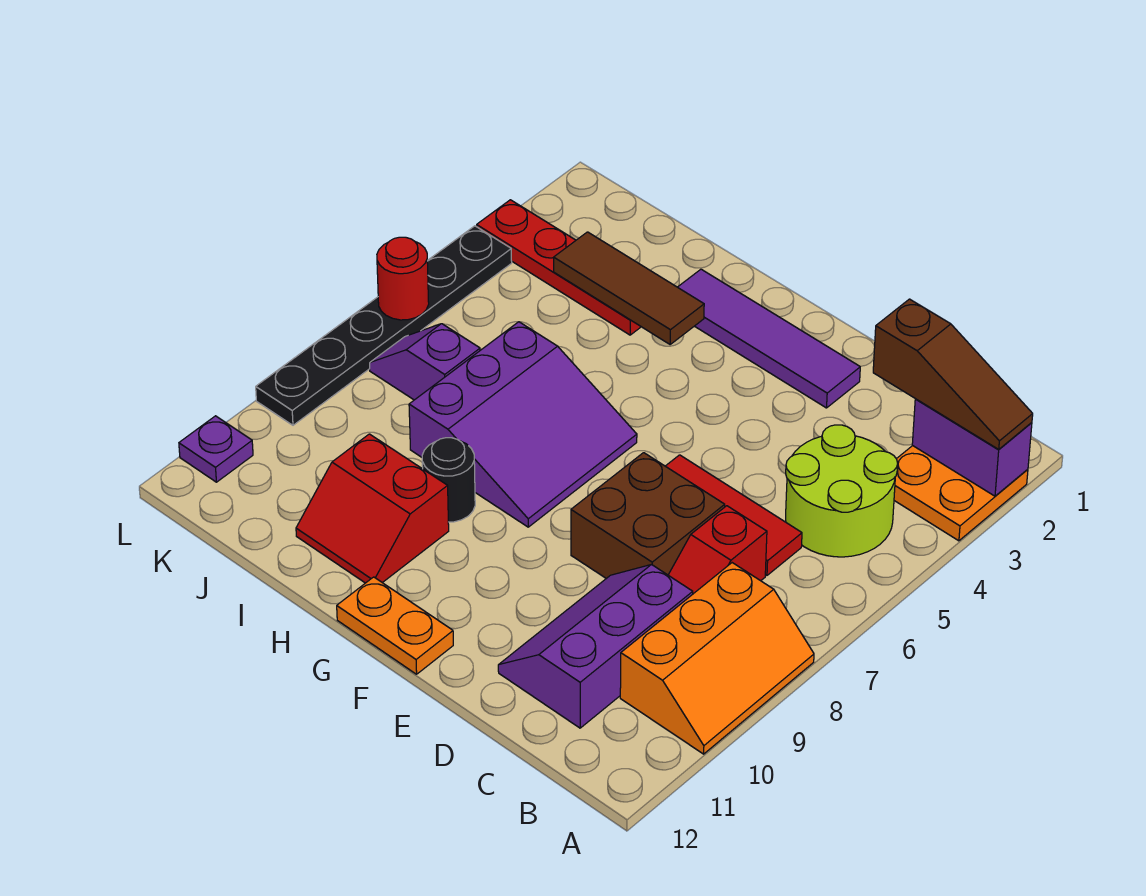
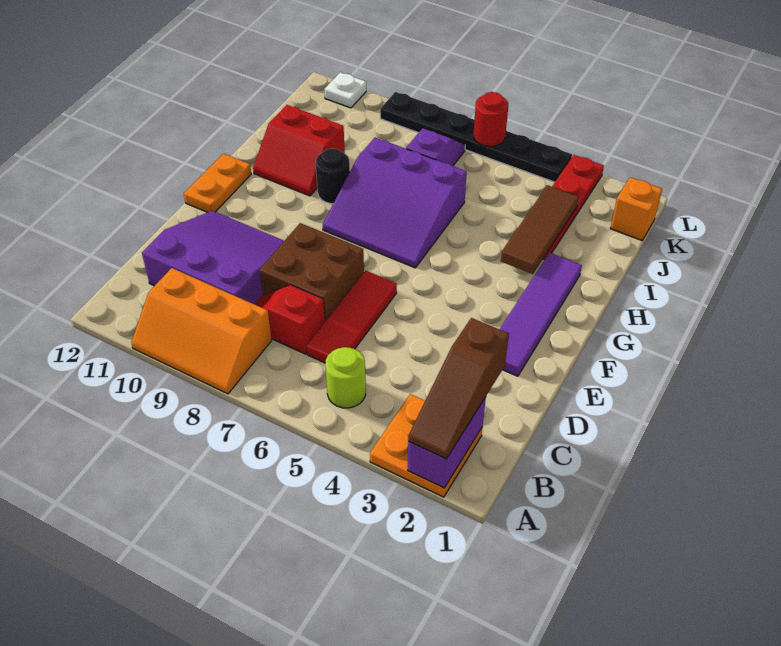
lime round brick B4:C5 level 1 -> lime round brick B5 level 1
purple slope C9:D11 level 1 top C -> purple slope C9:E11 level 1 top C
red slope H10:I11 level 1 top 10 -> red slope H10:I11 level 1 top I
none -> orange brick K1 level 1
purple plate L11 level 1 -> white plate L11 level 1

